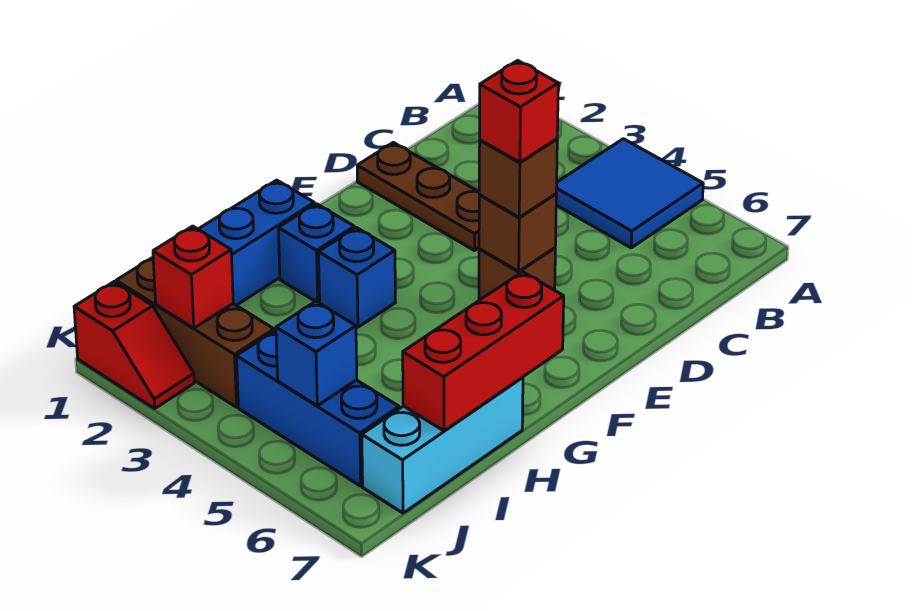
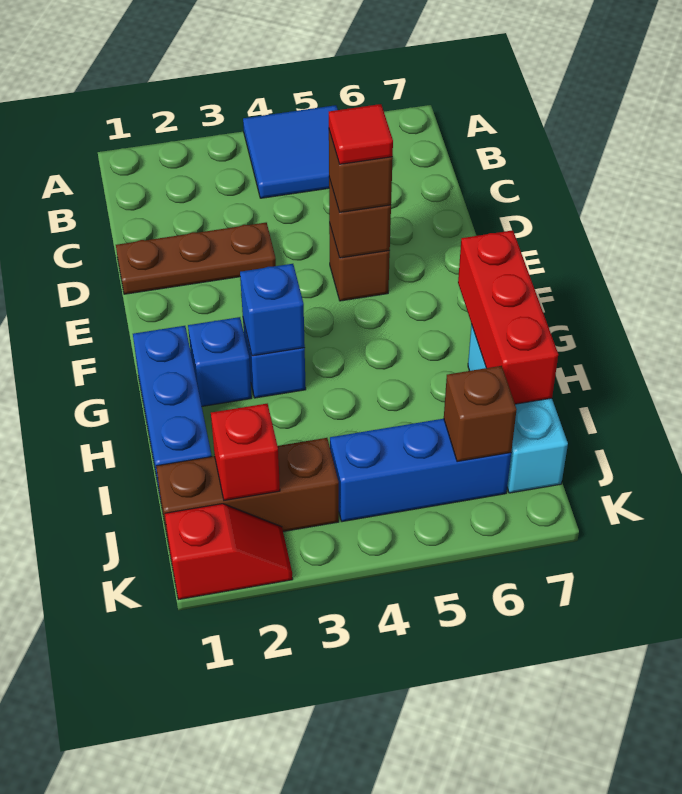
red brick E5 level 4 -> red tile E5 level 4
blue brick J5 level 2 -> blue brick G3 level 2
none -> brown brick J6 level 2

